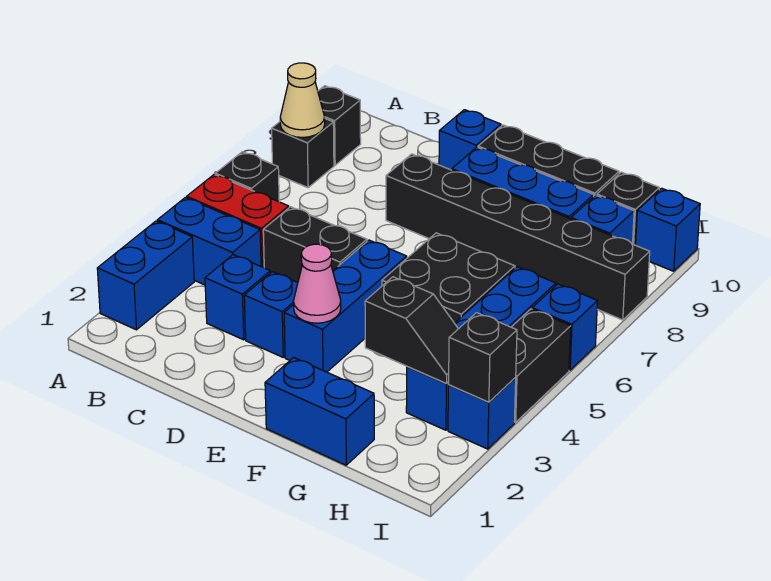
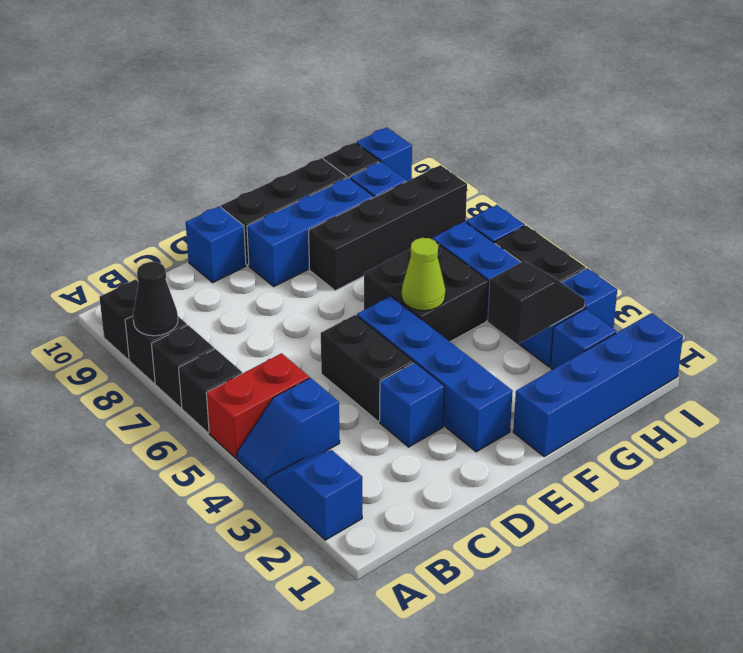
blue brick A2:A3 level 1 -> blue slope A2:A3 level 1 top 2
blue brick A4:B4 level 1 -> blue slope A4:B4 level 1 top B
tan cone A8 level 2 -> black cone A8 level 2
blue brick C3 level 1 -> blue brick H2 level 1
black brick C5:D5 level 1 -> black brick D4:D5 level 1
black brick D8:I8 level 1 -> black brick F8:I8 level 1
blue brick E3:E5 level 1 -> blue brick E2:E5 level 1
pink cone E3 level 2 -> none
blue brick F1:G1 level 1 -> blue brick F1:I1 level 1
none -> lime cone F5 level 2
black brick I3 level 2 -> black brick A7 level 1

